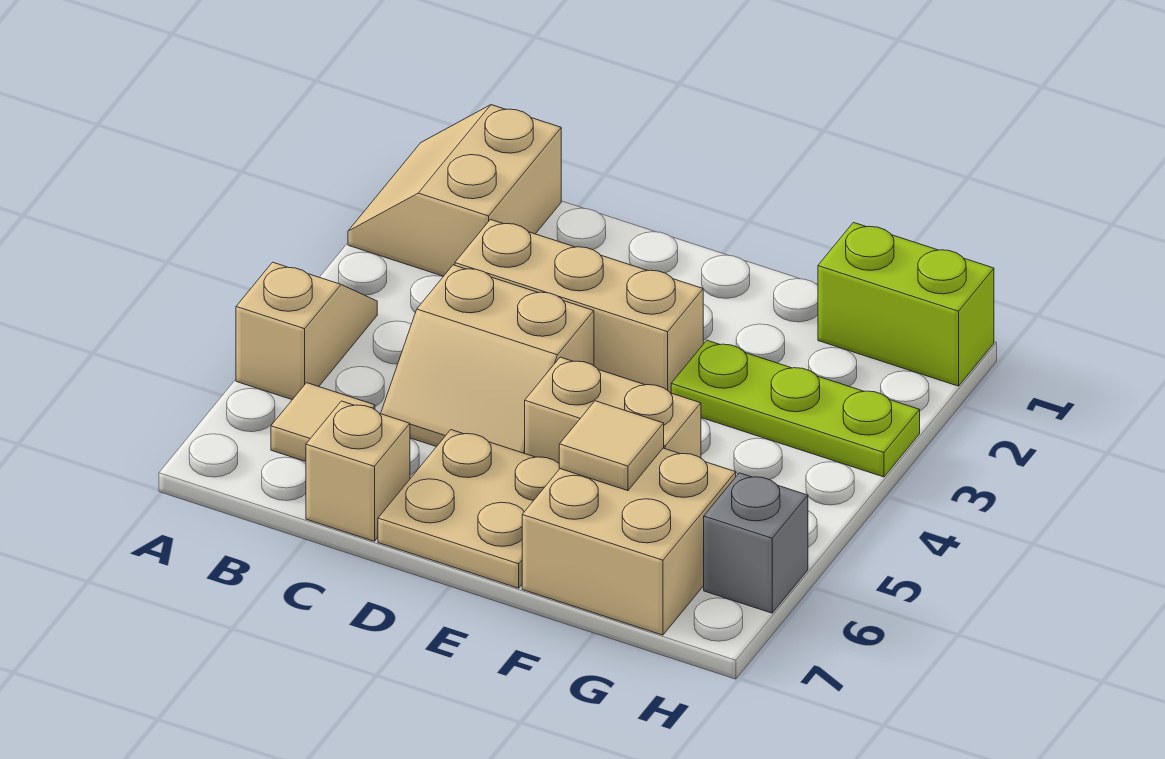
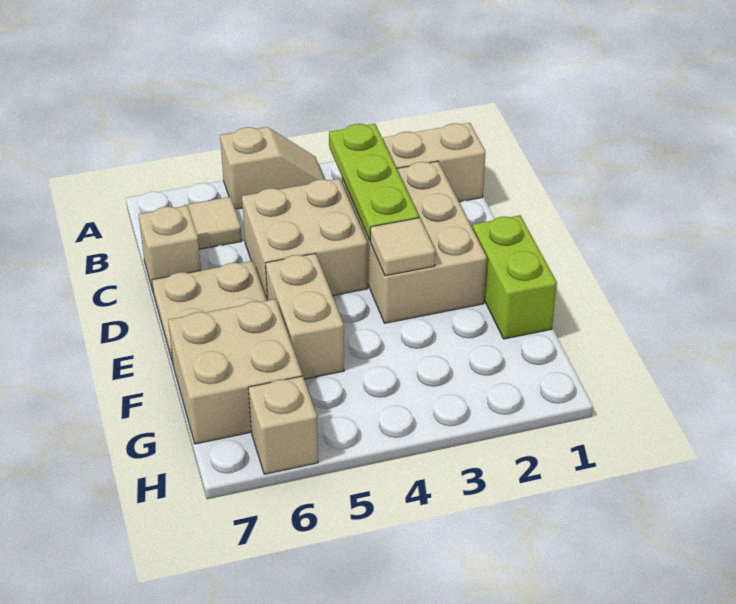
tan brick C3:E3 level 1 -> tan brick C2:E3 level 1
tan slope C4:D5 level 1 top 4 -> tan brick C4:D5 level 1
lime plate F3:H3 level 1 -> lime plate B3:D3 level 2
tan tile F6 level 2 -> tan tile E3 level 2
lime brick G1:H1 level 1 -> lime brick E1:F1 level 1
grey brick H6 level 1 -> tan brick H6 level 1

